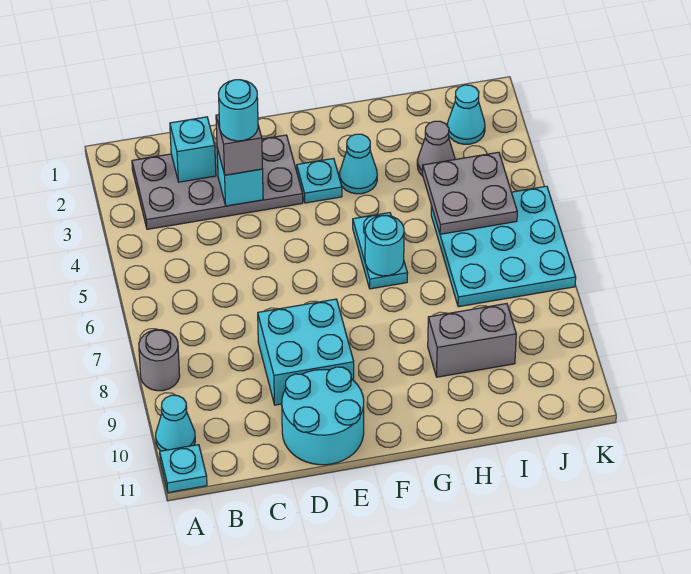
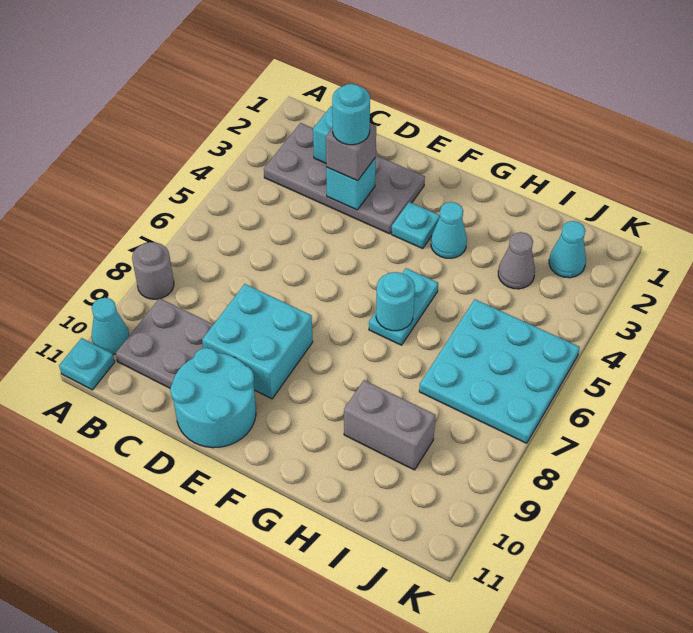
grey plate I4:J5 level 2 -> grey plate B9:C10 level 1

